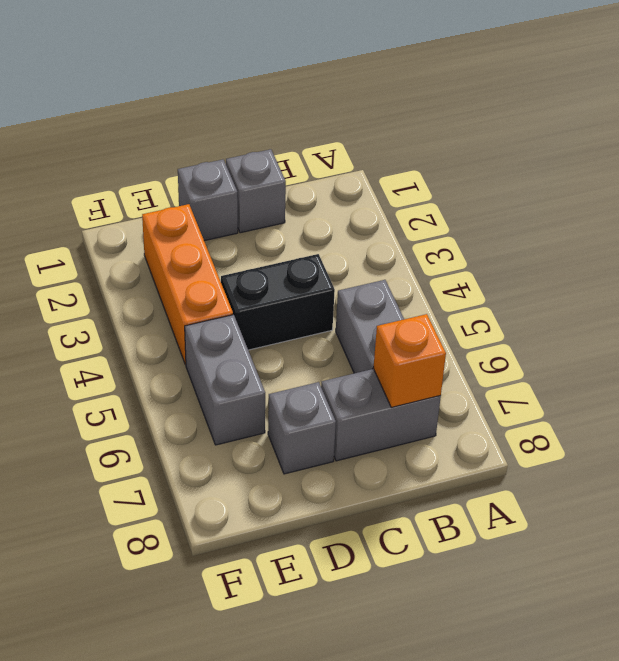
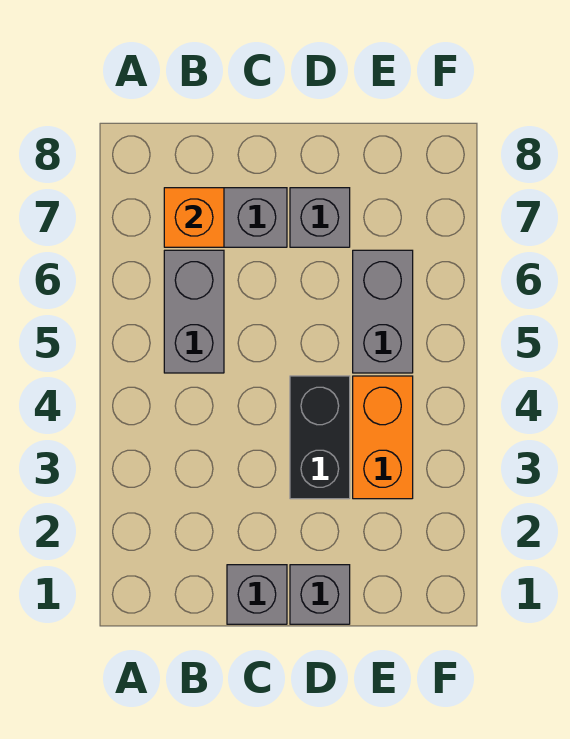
black brick C4:D4 level 1 -> black brick D3:D4 level 1
orange brick E2:E4 level 1 -> orange brick E3:E4 level 1

